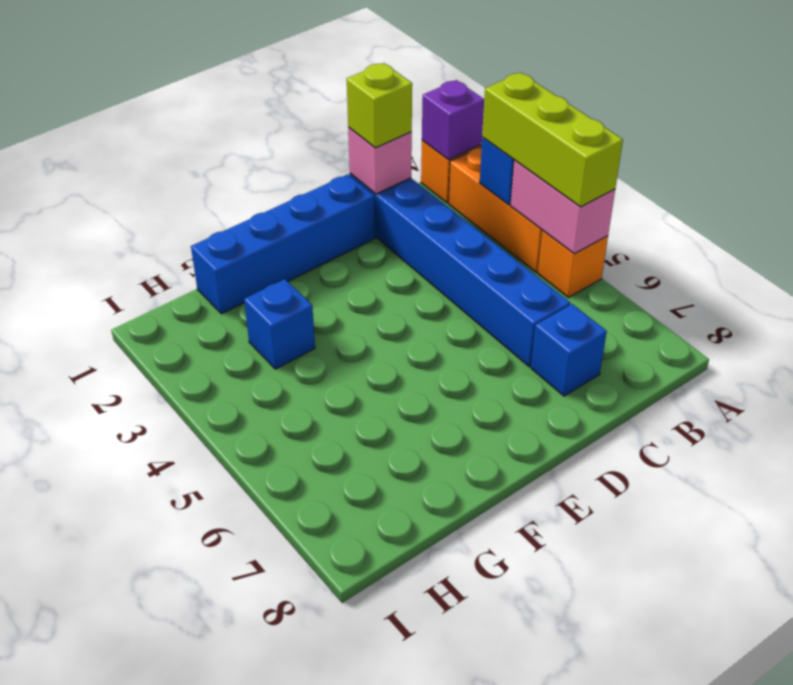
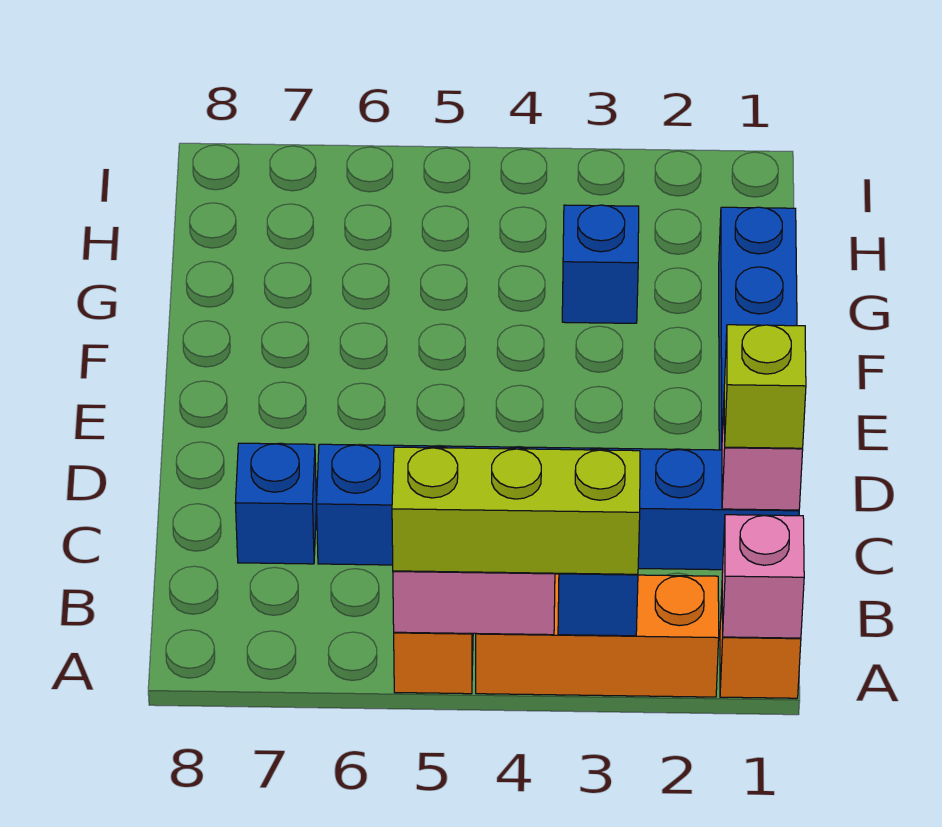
purple brick A1 level 2 -> pink brick A1 level 2

